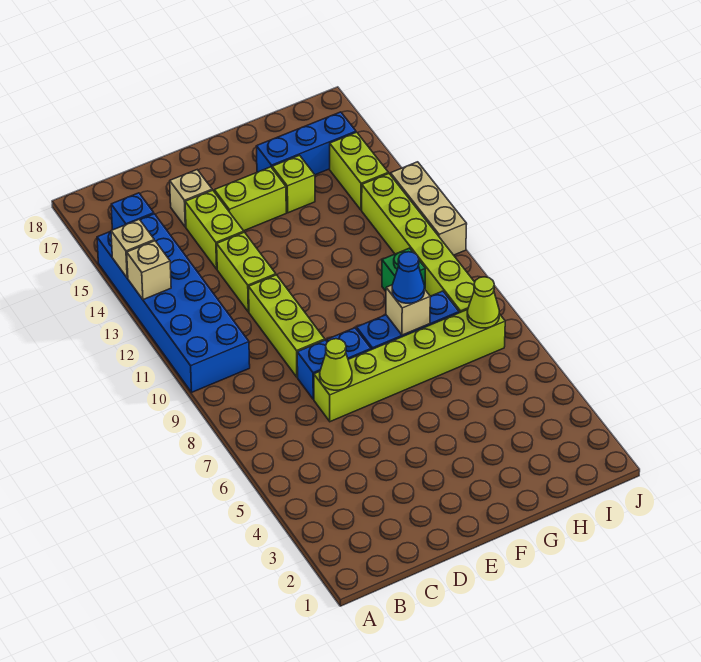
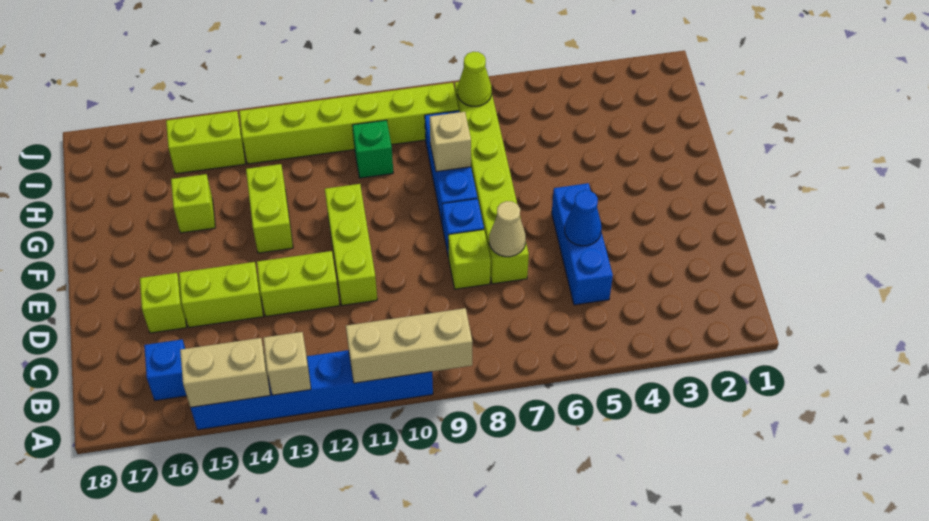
blue brick A10:B15 level 1 -> blue brick A10:A15 level 1
tan brick A14 level 2 -> tan brick A14:A15 level 2
lime cone D7 level 2 -> tan cone D7 level 2
blue brick D8 level 1 -> lime brick D8 level 1
lime brick D9:D11 level 1 -> lime brick D11:F11 level 1
tan brick D16 level 1 -> lime brick D16 level 1
lime brick E15:F15 level 1 -> lime brick F13:G13 level 1
blue cone G8 level 3 -> blue cone D5 level 2
blue brick G16:I16 level 1 -> blue brick C5:E5 level 1
tan brick J11:J13 level 1 -> tan brick A9:A11 level 2

